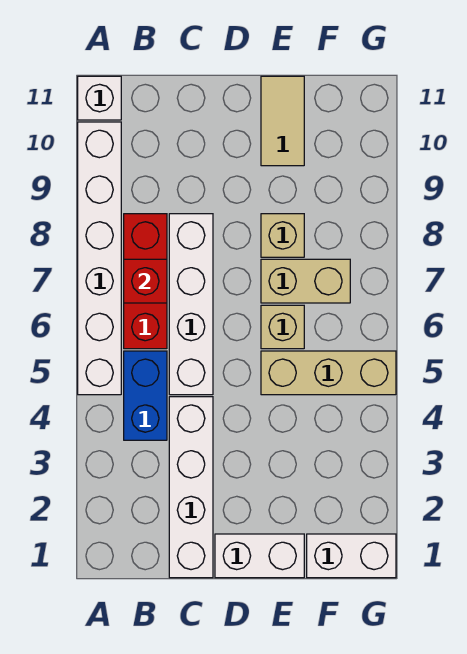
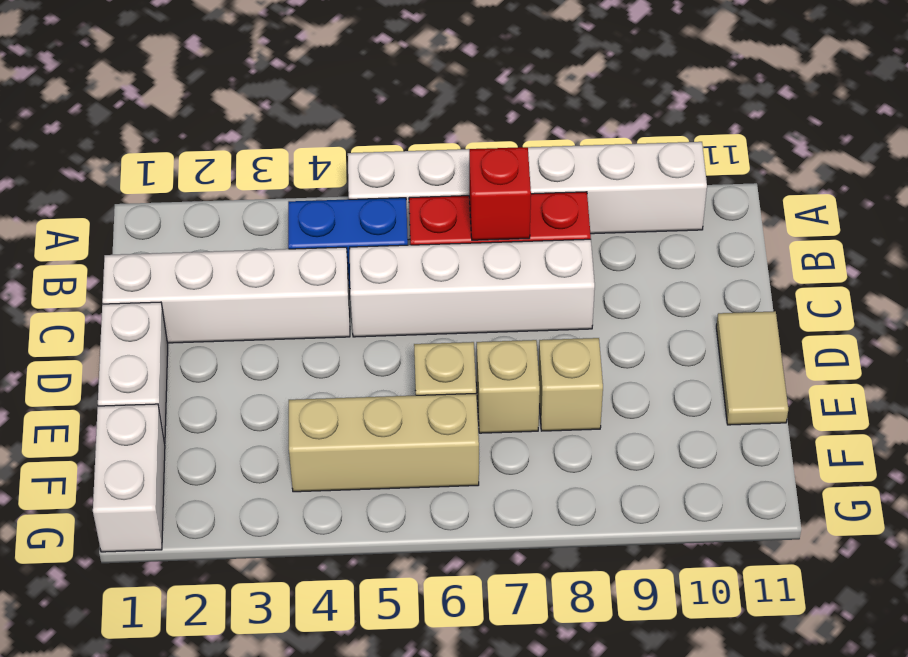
white brick A11 level 1 -> none
tan brick E5:G5 level 1 -> tan brick F4:F6 level 1
tan brick E7:F7 level 1 -> tan brick E7 level 1
tan tile E10:E11 level 1 -> tan tile D11:E11 level 1

